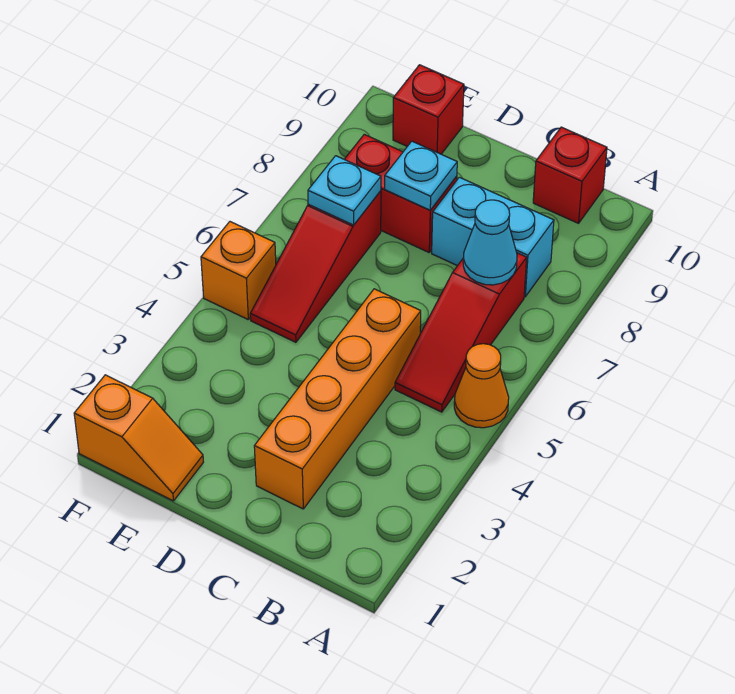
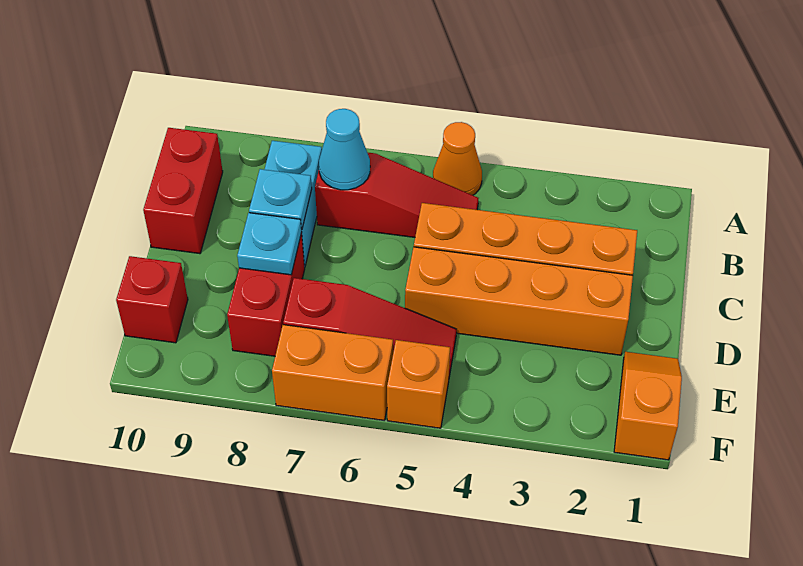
red brick B10 level 1 -> red brick B10:C10 level 1
none -> orange brick D2:D5 level 1
cyan plate E7 level 2 -> cyan plate C8 level 2
none -> orange brick F6:F7 level 1

